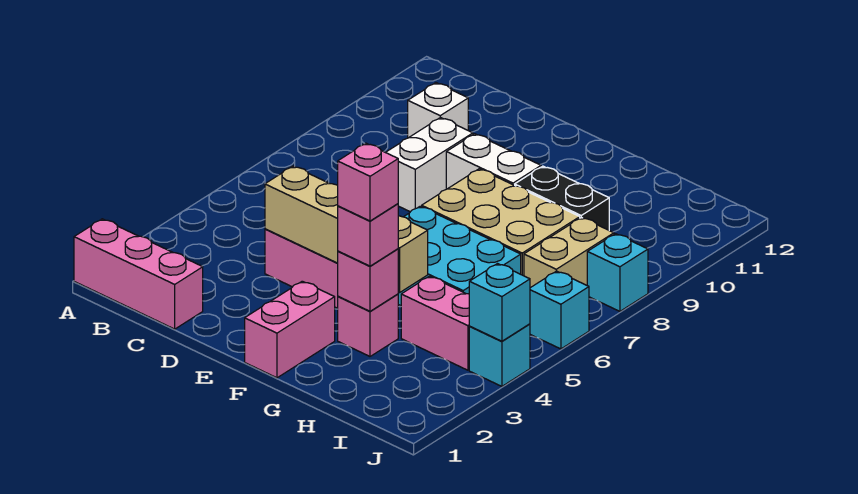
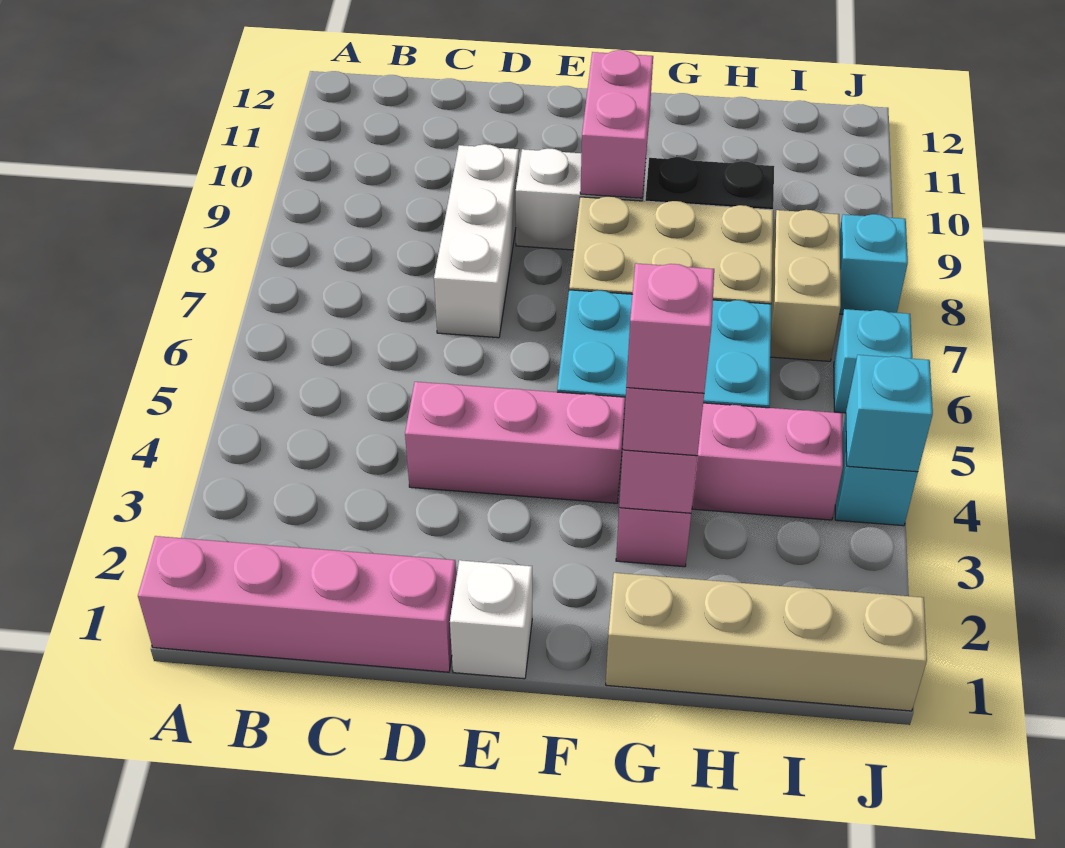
pink brick A1:C1 level 1 -> pink brick A1:D1 level 1
white brick C10 level 1 -> white brick E1 level 1
tan brick D4:G4 level 2 -> tan brick G1:J1 level 1
white brick D8:D9 level 1 -> white brick D7:D9 level 1
pink brick F1:F2 level 1 -> pink brick F9:F10 level 2

